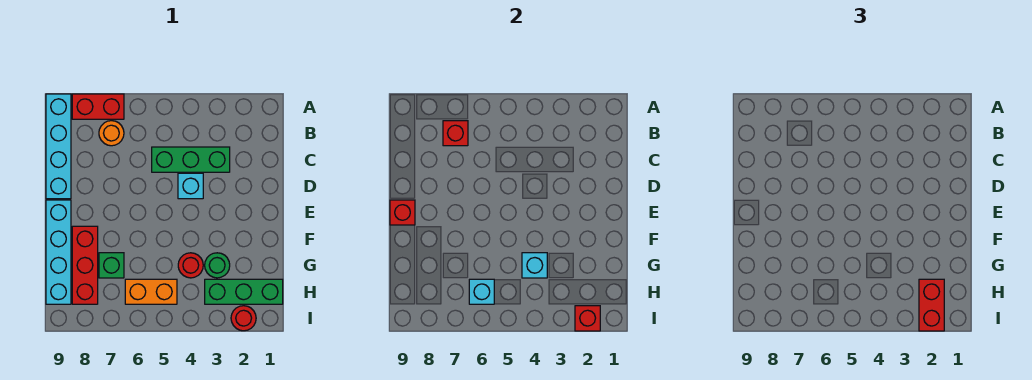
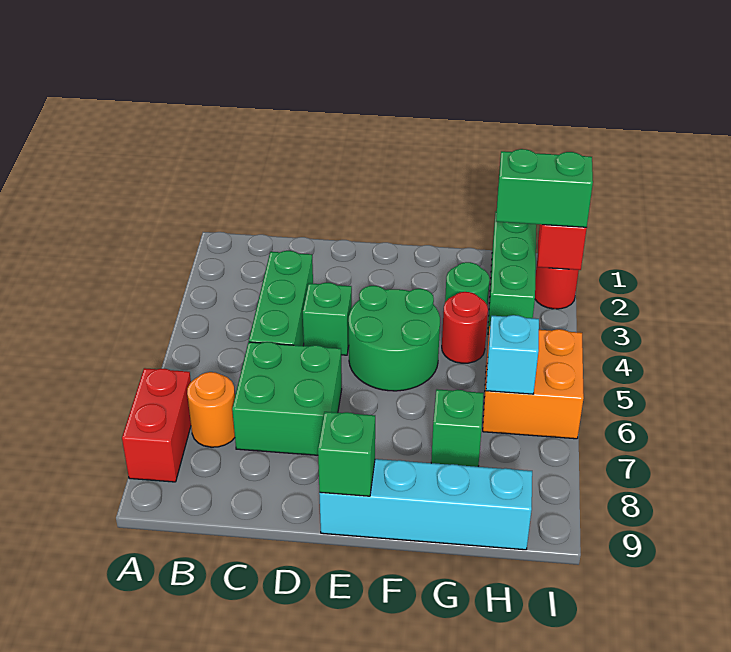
cyan brick A9:D9 level 1 -> none
red brick B7 level 2 -> none
none -> green brick C6:D7 level 1
cyan brick D4 level 1 -> green brick D4 level 1
none -> green round brick E4:F5 level 1
red brick E9 level 2 -> green brick E9 level 2
red brick F8:H8 level 1 -> none
cyan brick G4 level 2 -> none
red brick H2:I2 level 3 -> green brick H2:I2 level 3
orange brick H5:H6 level 1 -> orange brick H5:I6 level 1

